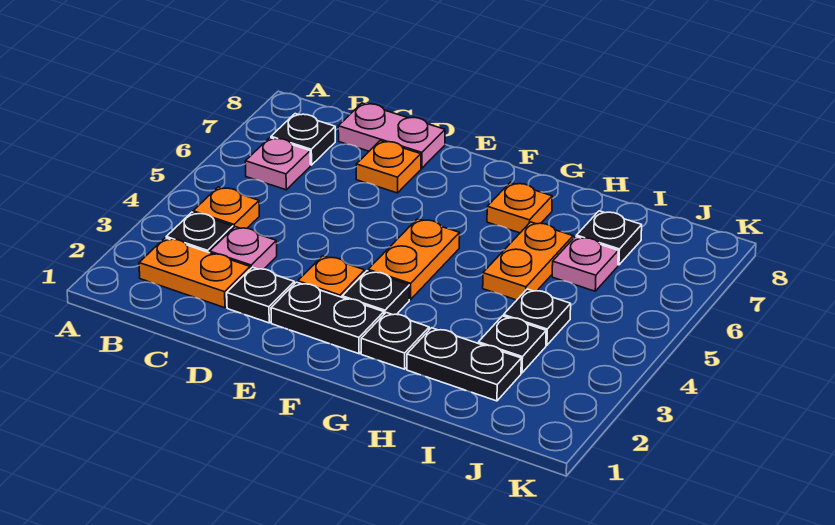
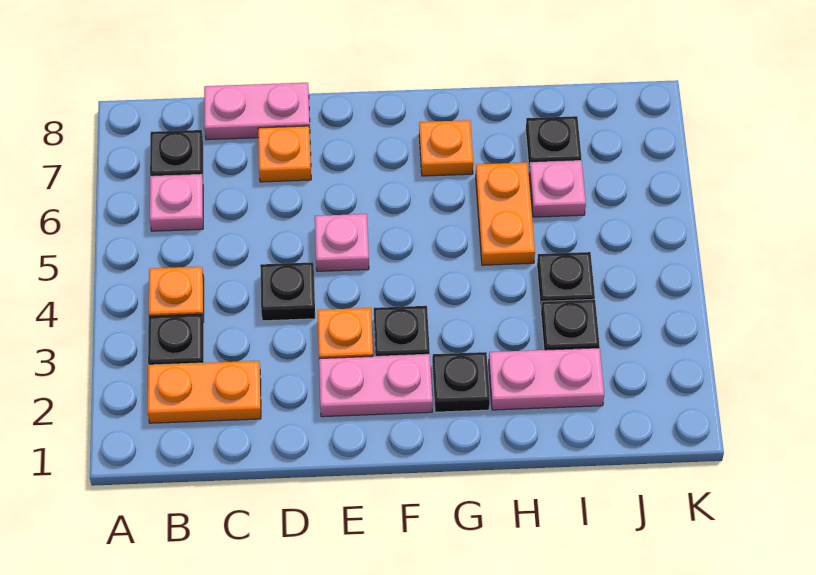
pink plate C3 level 1 -> pink plate E5 level 1
black plate D2 level 1 -> black plate D4 level 1
black plate E2:F2 level 1 -> pink plate E2:F2 level 1
orange plate F4:F5 level 1 -> none
black plate H2:I2 level 1 -> pink plate H2:I2 level 1

